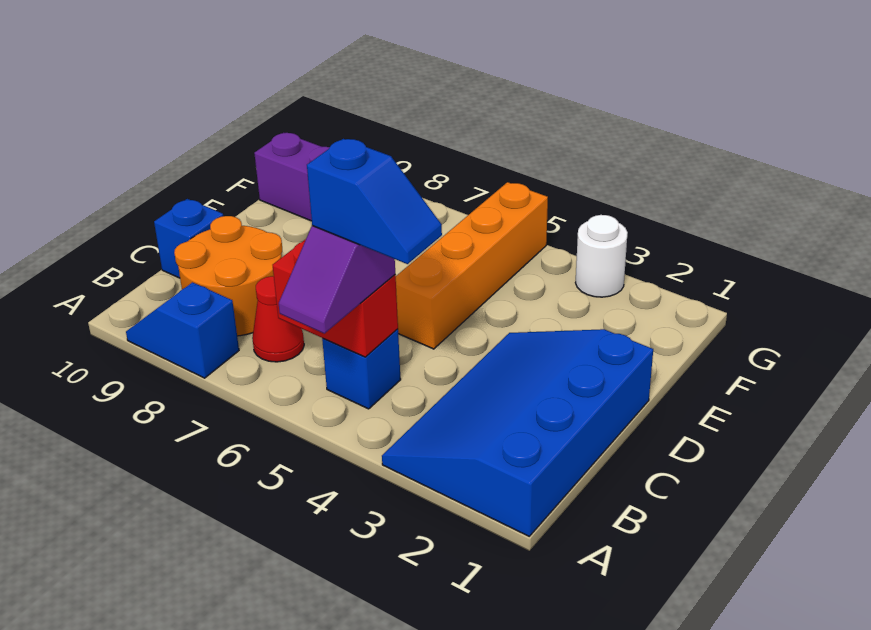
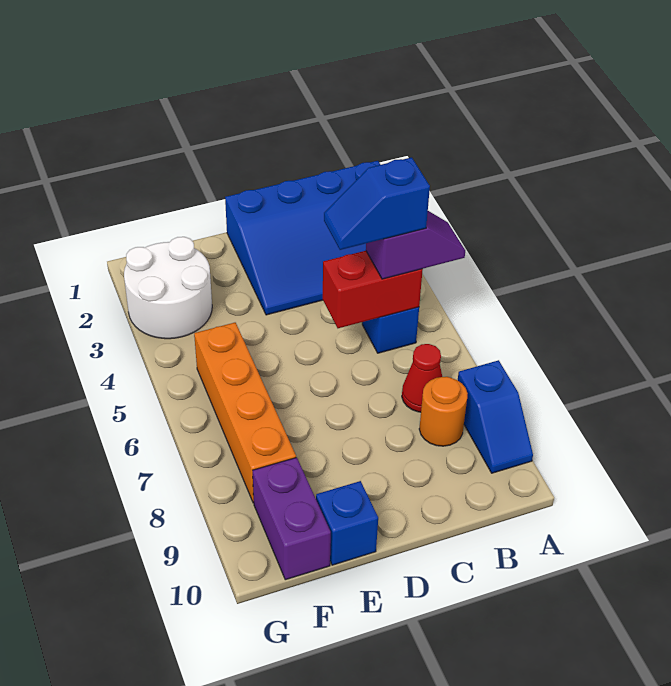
blue slope B4:B5 level 4 top 5 -> blue slope B5:C5 level 4 top B
red brick B5:B6 level 2 -> red brick B5:C5 level 2
orange round brick B8:C9 level 1 -> orange round brick B8 level 1
blue brick C10 level 1 -> blue brick E10 level 1
orange brick D5:G5 level 1 -> orange brick F5:F8 level 1
white round brick G3 level 1 -> white round brick F2:G3 level 1

